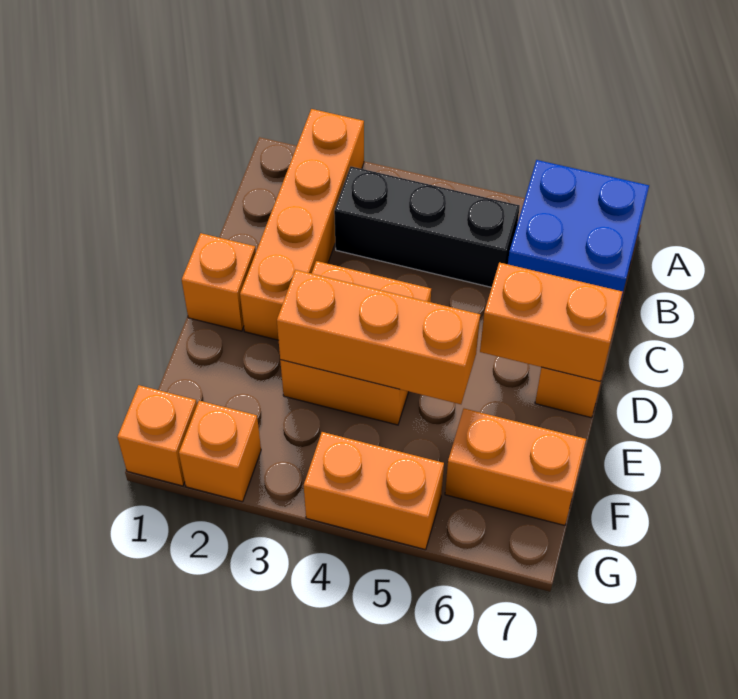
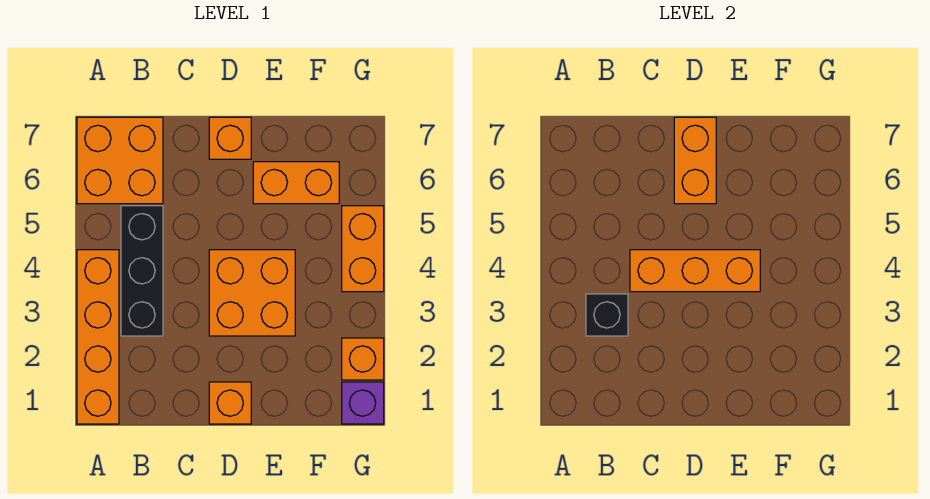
orange brick A2:D2 level 1 -> orange brick A1:A4 level 1
blue brick A6:B7 level 1 -> orange brick A6:B7 level 1
none -> black brick B3 level 2
orange brick E3:E5 level 2 -> orange brick C4:E4 level 2
orange brick F6:F7 level 1 -> orange brick E6:F6 level 1
orange brick G1 level 1 -> purple brick G1 level 1

